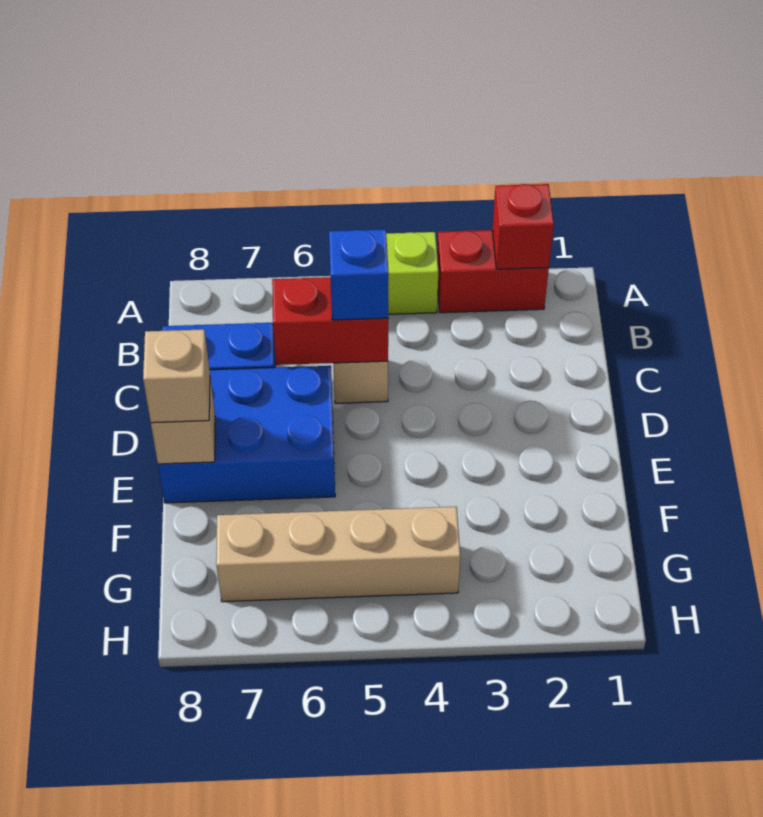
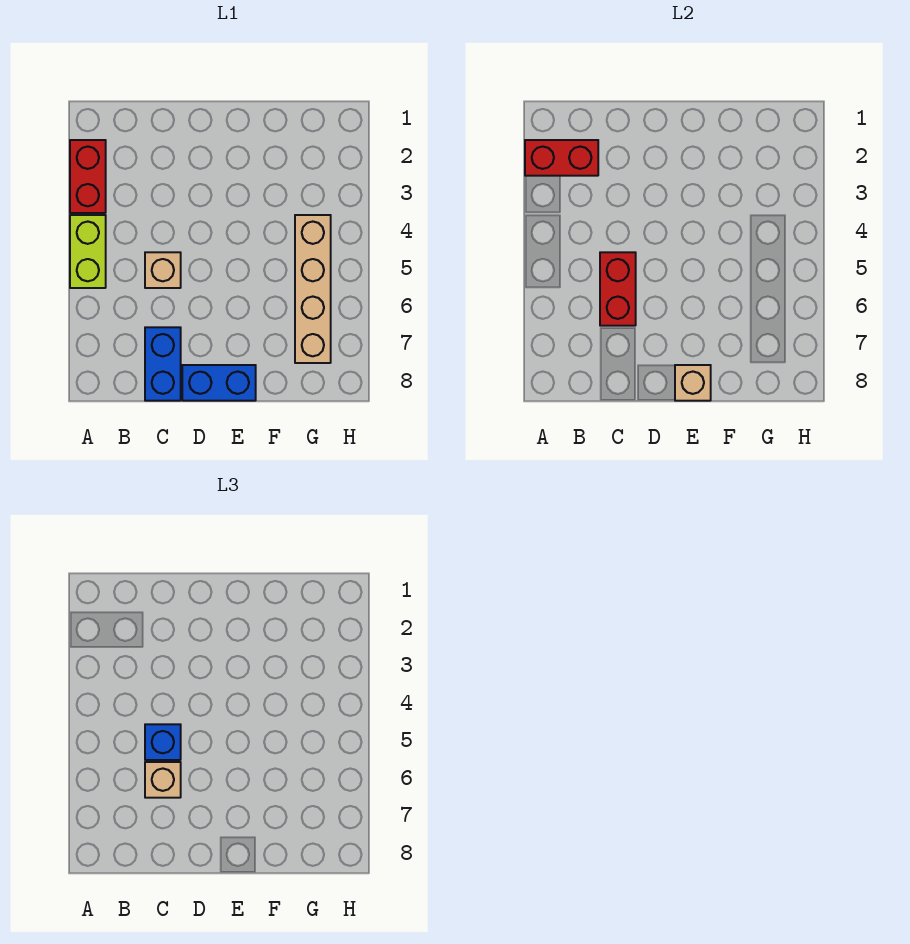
red brick A2 level 2 -> red brick A2:B2 level 2
blue brick D6:E8 level 1 -> blue brick D8:E8 level 1
tan brick E8 level 3 -> tan brick C6 level 3

